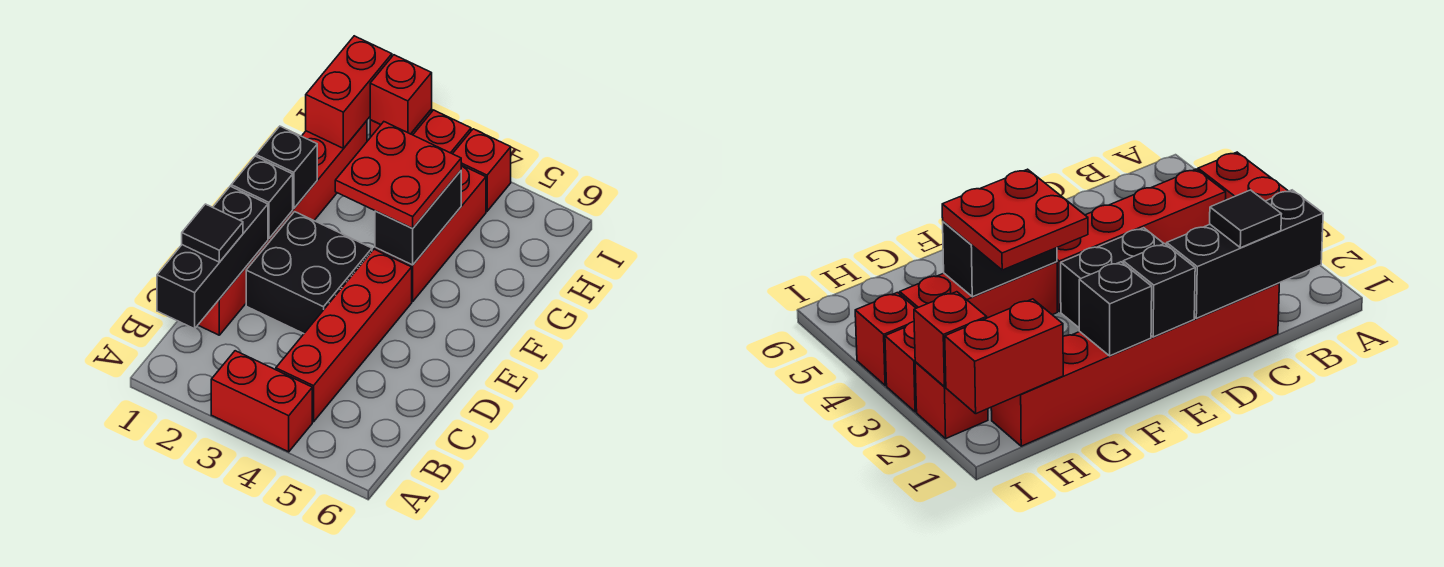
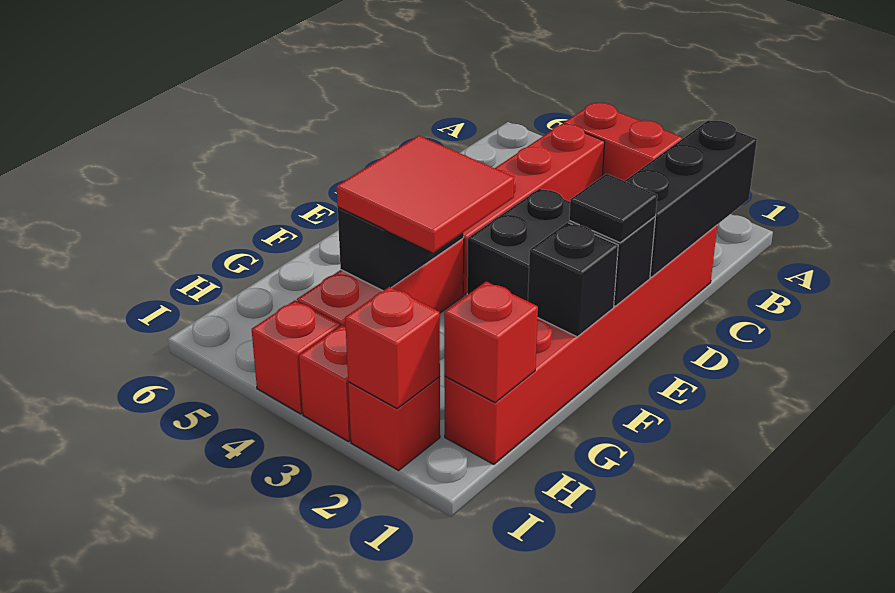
black tile C1 level 3 -> black tile E1 level 3
red plate F3:G4 level 3 -> red tile F3:G4 level 3
red brick H1:I1 level 2 -> red brick H1 level 2

